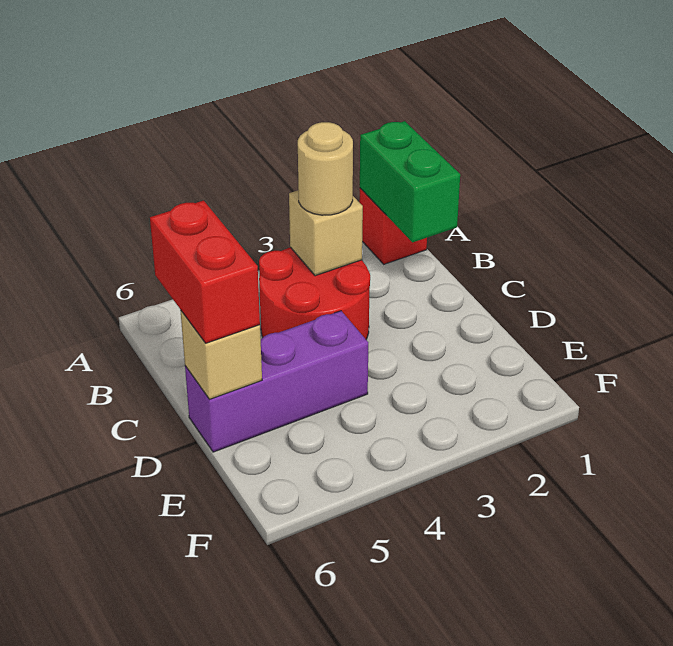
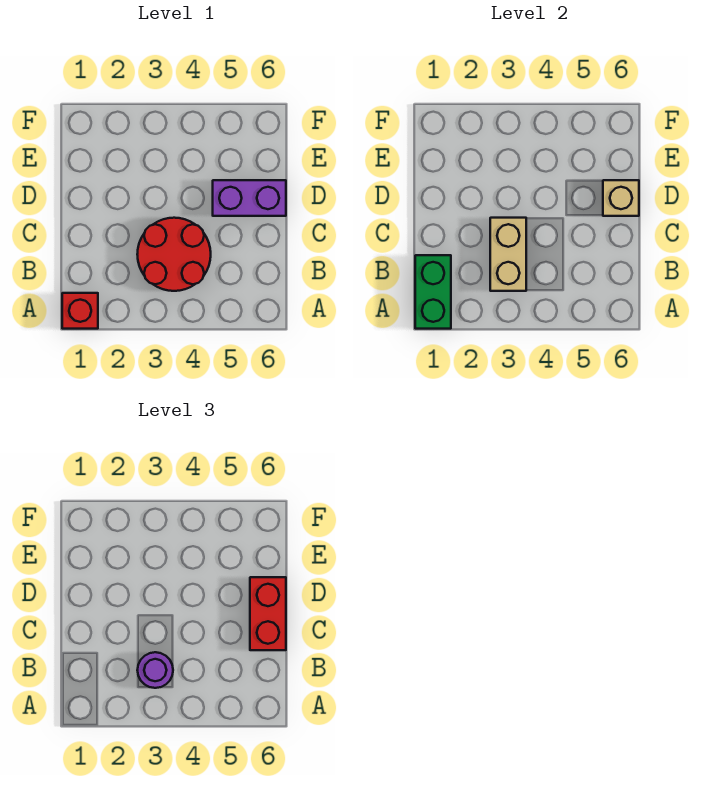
tan brick B3 level 2 -> tan brick B3:C3 level 2
tan round brick B3 level 3 -> purple round brick B3 level 3
purple brick D4:D6 level 1 -> purple brick D5:D6 level 1

